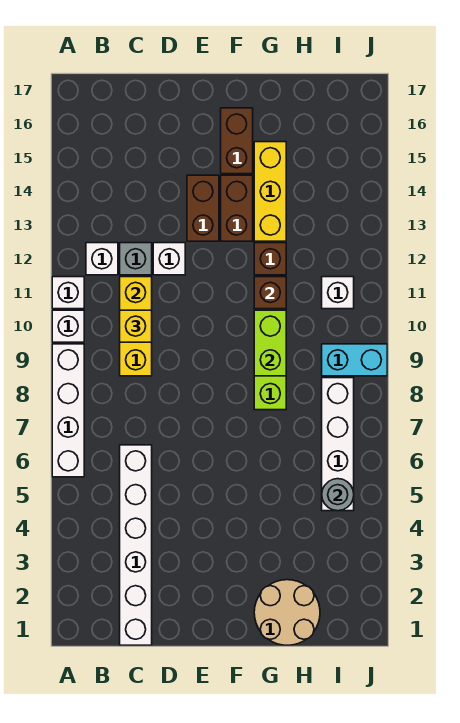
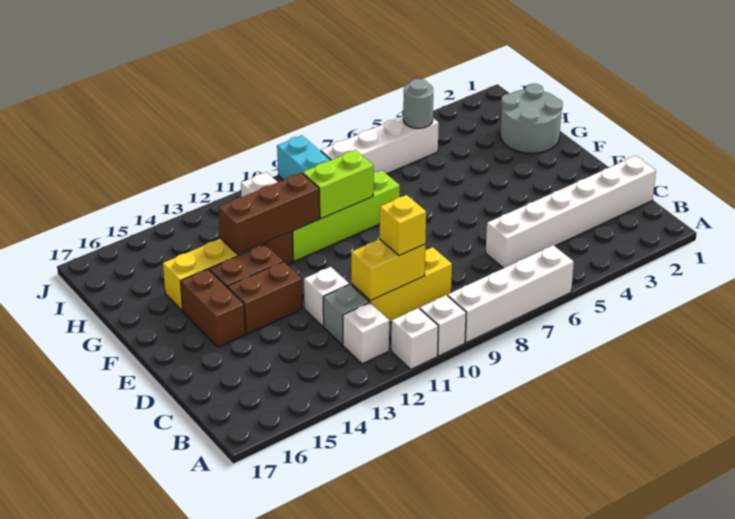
brown brick F15:F16 level 1 -> brown brick E15:F15 level 1
tan round brick G1:H2 level 1 -> grey round brick G1:H2 level 1
brown brick G11 level 2 -> brown brick G11:G13 level 2

